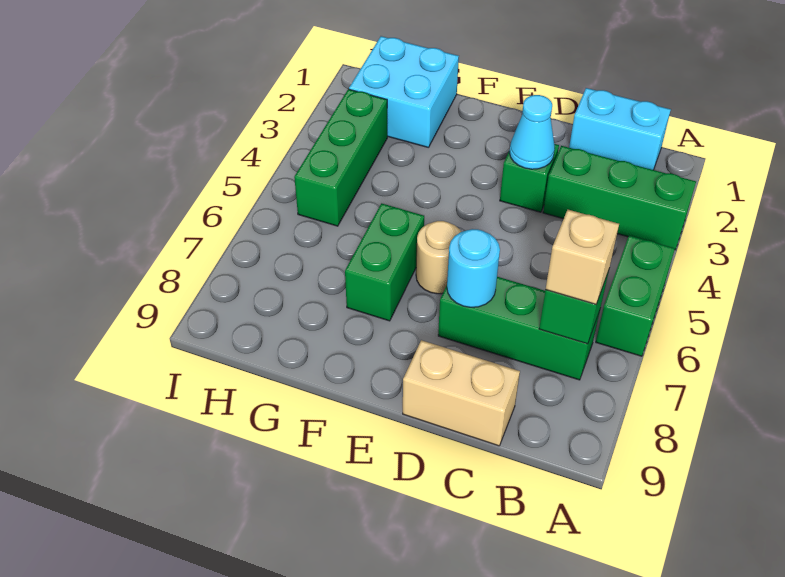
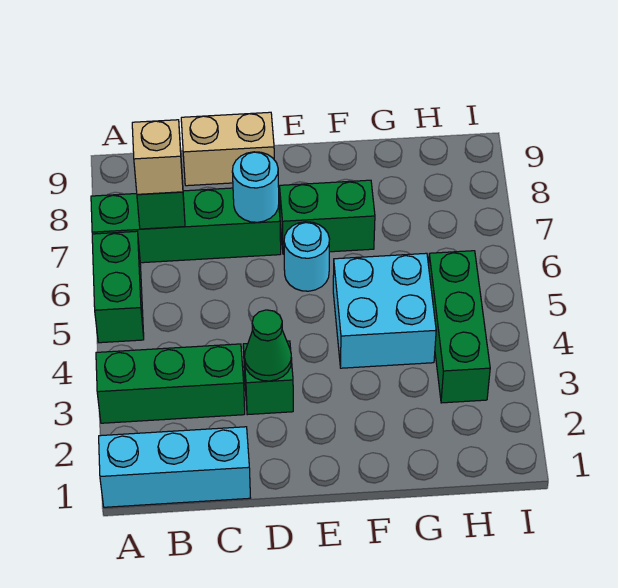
cyan brick B1:C1 level 1 -> cyan brick A1:C1 level 1
green brick B7:D7 level 1 -> green brick A7:D7 level 1
cyan cone D3 level 2 -> green cone D3 level 2
tan round brick E6 level 1 -> cyan round brick E6 level 1
green brick F6:F7 level 1 -> green brick E7:F7 level 1
cyan brick G1:H2 level 1 -> cyan brick F4:G5 level 1

